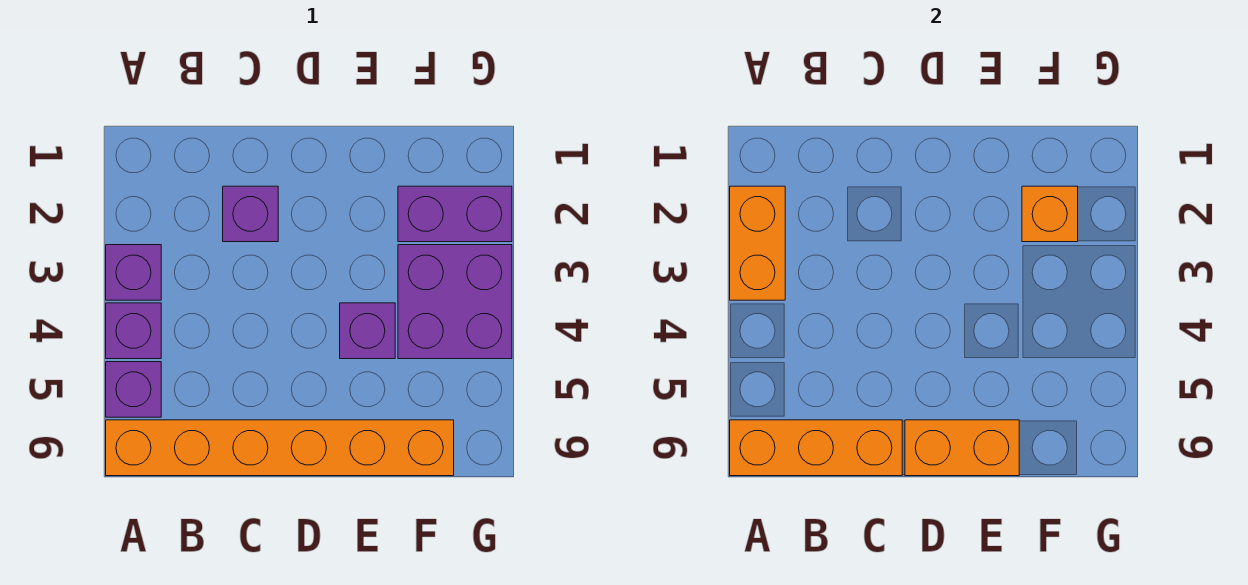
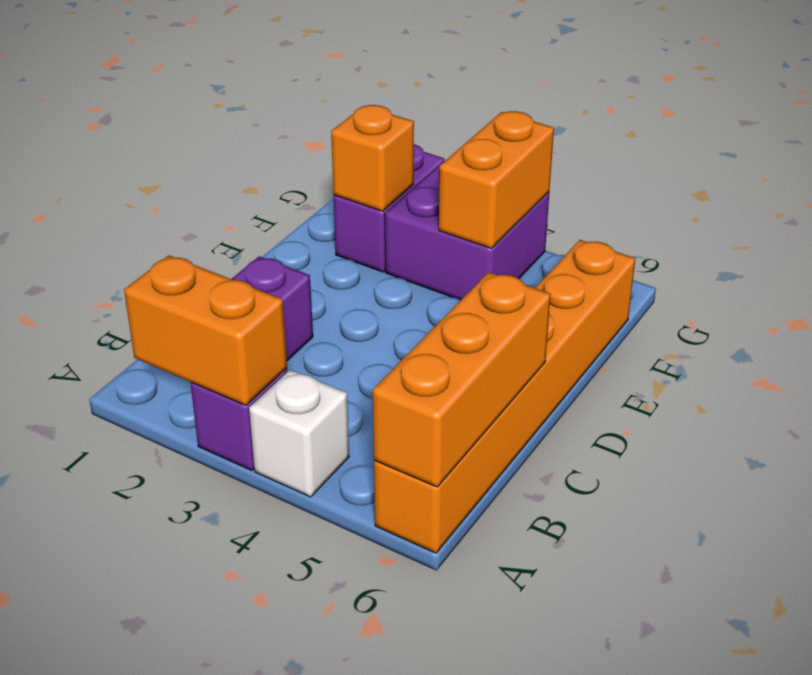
purple brick A4 level 1 -> white brick A4 level 1
purple brick A5 level 1 -> none
orange brick D6:E6 level 2 -> orange brick F4:G4 level 2
purple brick E4 level 1 -> none

